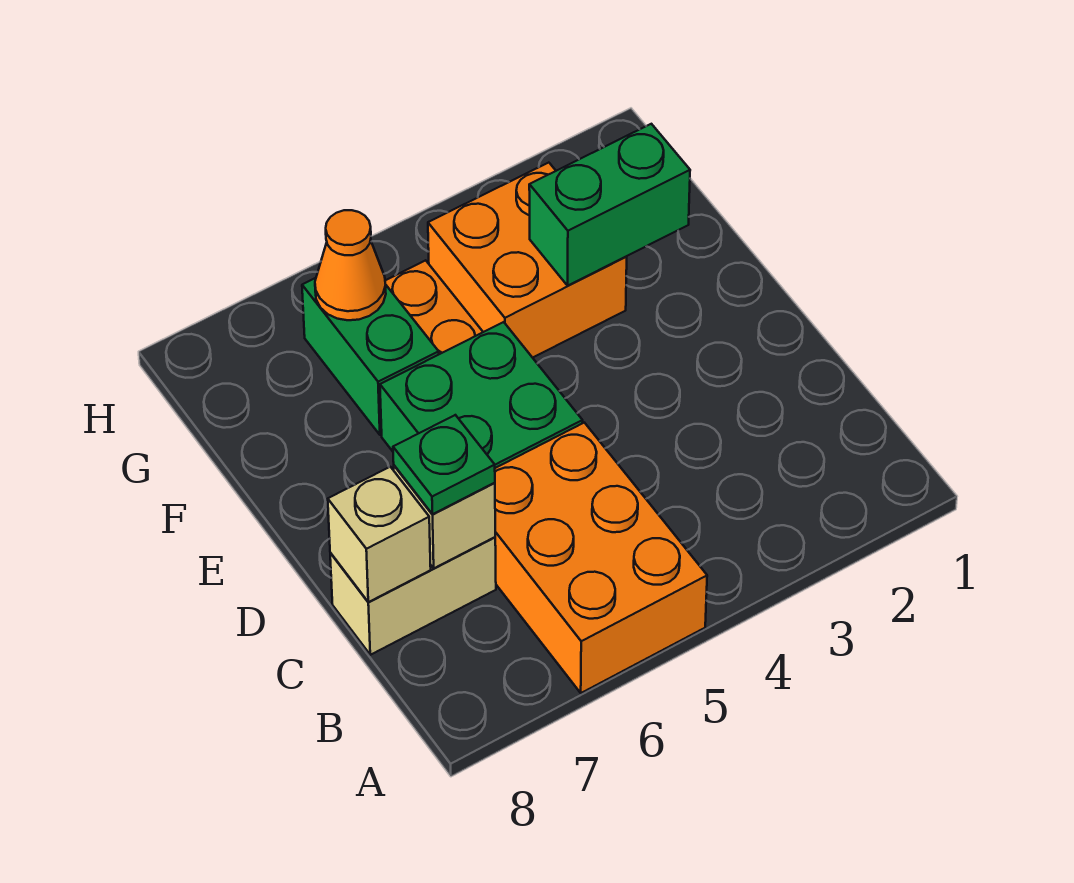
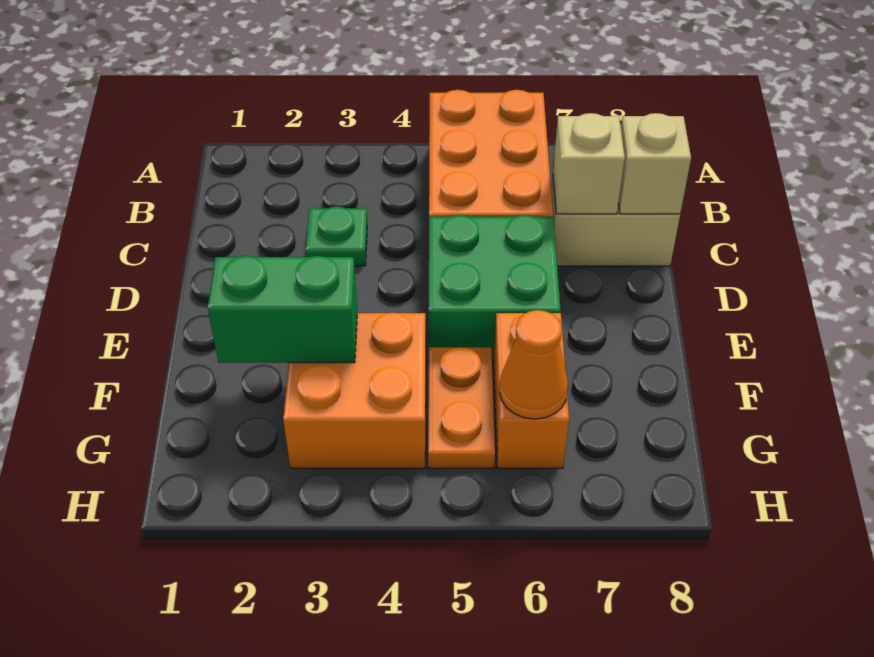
green plate C7 level 3 -> green plate C3 level 1
green brick F6:G6 level 1 -> orange brick F6:G6 level 1

